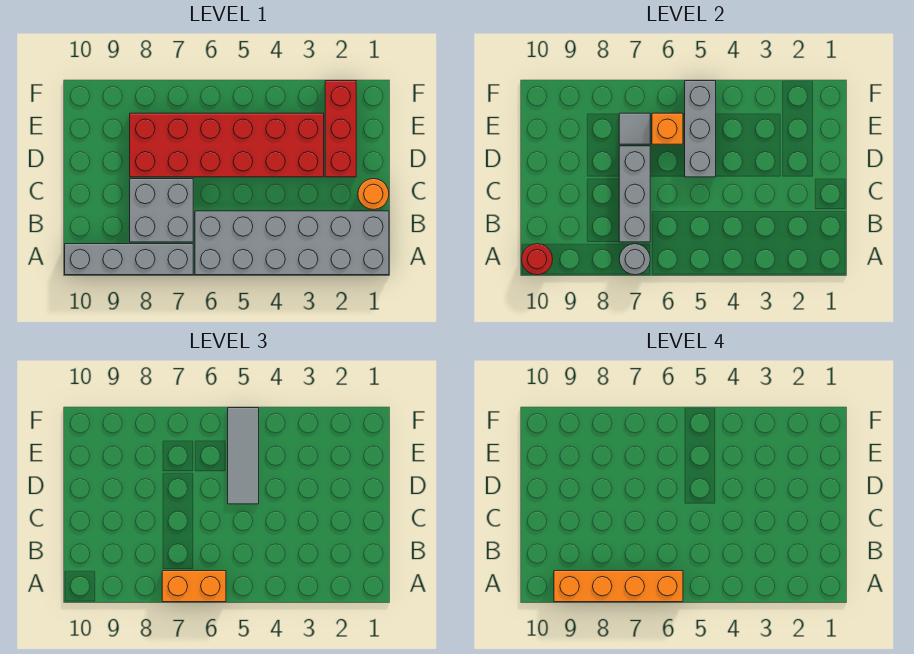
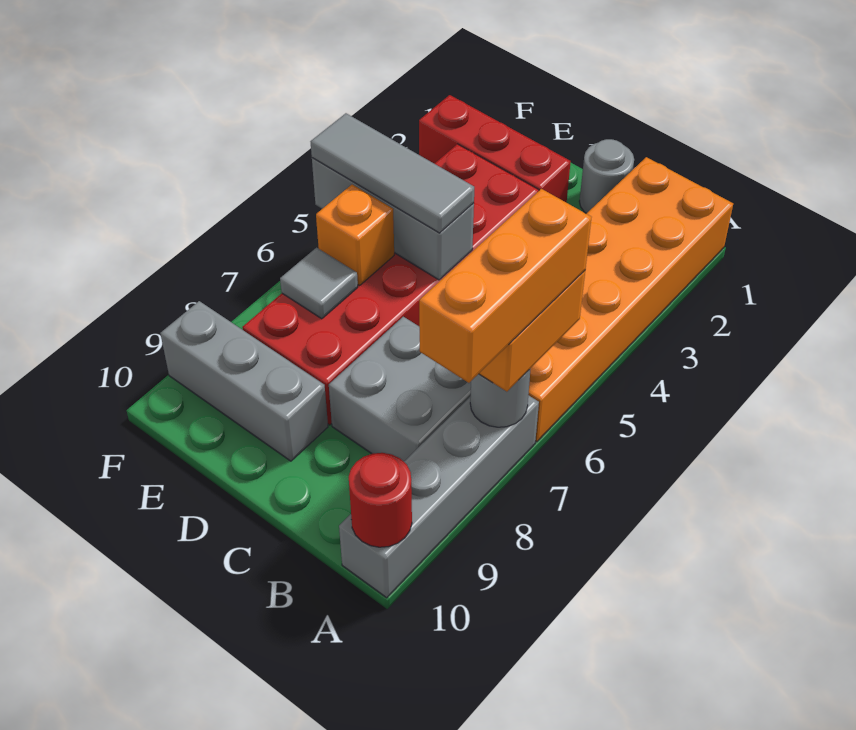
grey brick A1:B6 level 1 -> orange brick A1:B6 level 1
orange brick A6:A9 level 4 -> orange brick A6:A8 level 4
grey brick B7:D7 level 2 -> grey brick D9:F9 level 1
orange round brick C1 level 1 -> grey round brick C1 level 1

